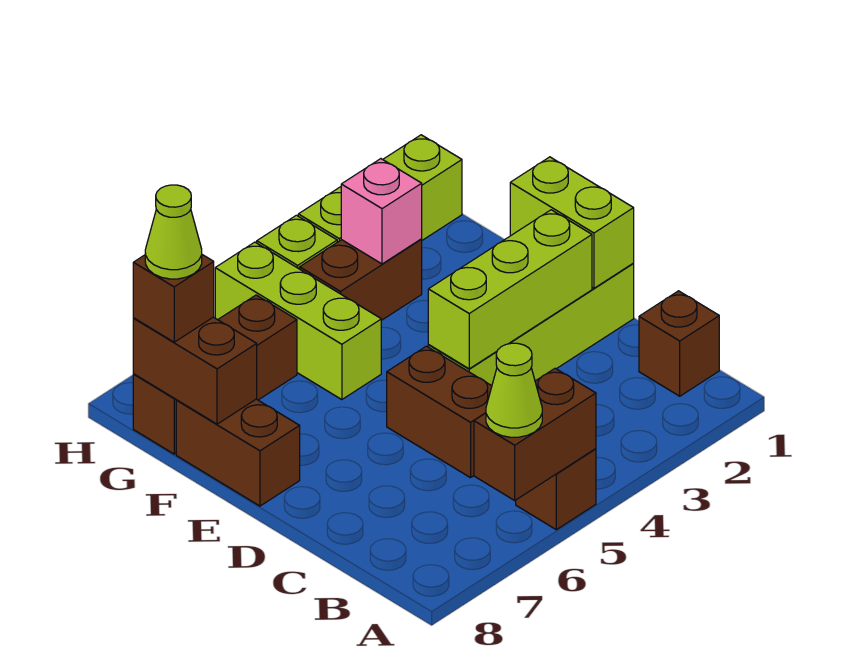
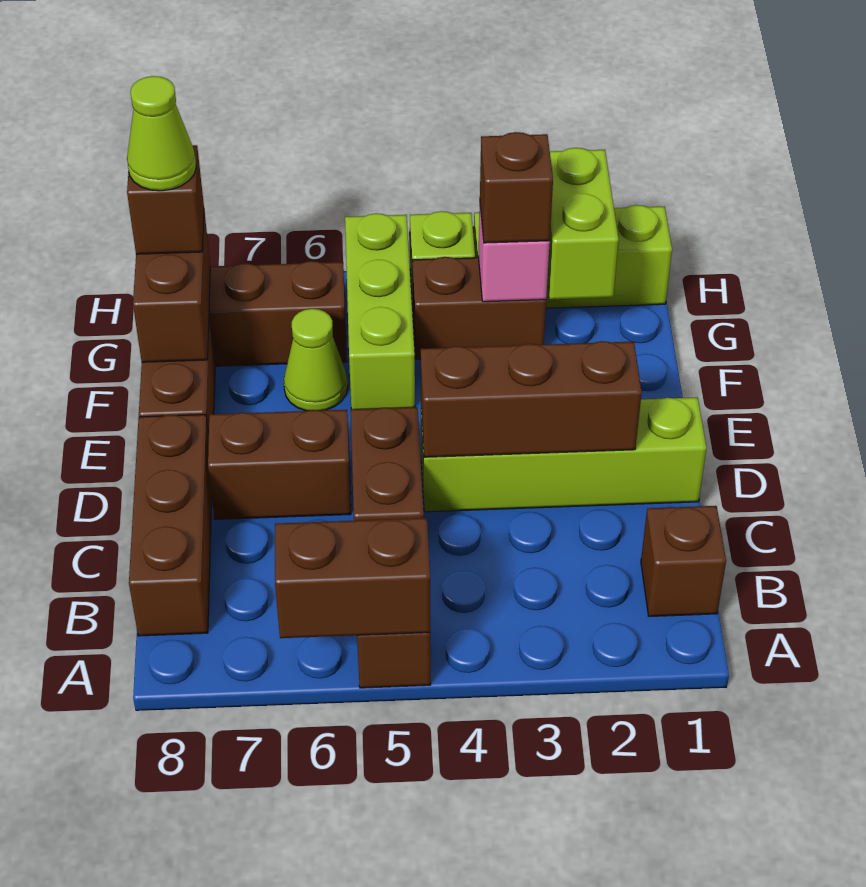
lime cone A6 level 3 -> lime cone F6 level 1
none -> brown brick B8:D8 level 1
lime brick D1:E1 level 2 -> lime brick G2:H2 level 2
lime brick D2:D4 level 2 -> brown brick D2:D4 level 2
none -> brown brick D6:D7 level 1
none -> brown brick G3 level 3

